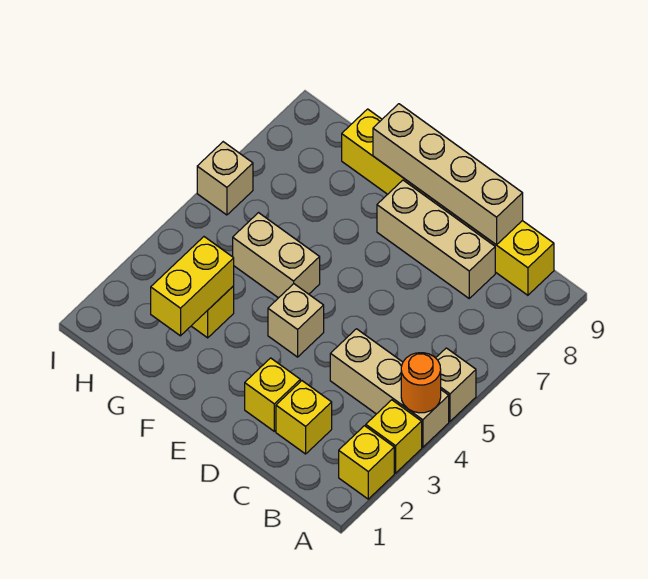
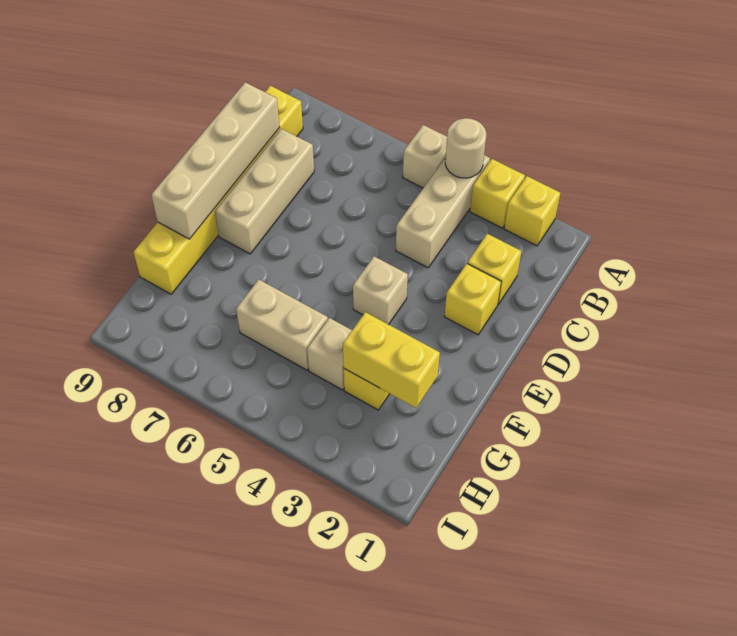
orange round brick A4 level 2 -> tan round brick A4 level 2
tan brick F5:G5 level 1 -> tan brick G5:G6 level 1
tan brick I6 level 1 -> tan brick G4 level 1

